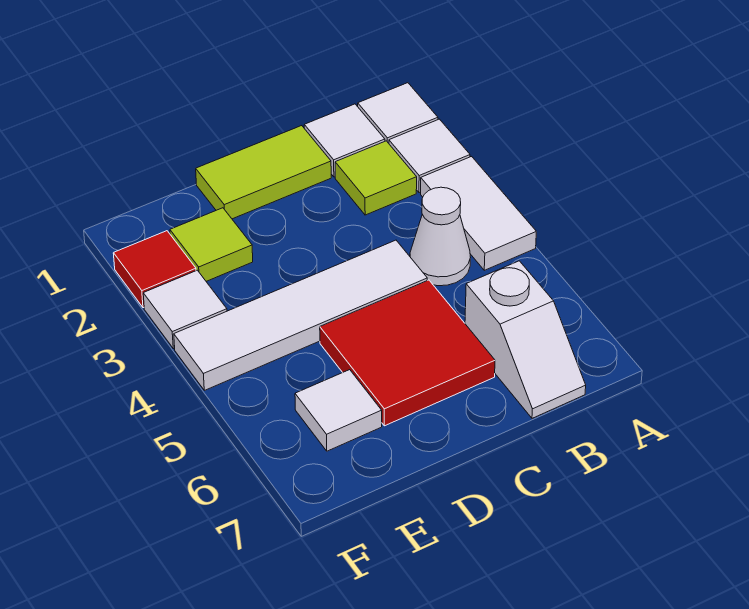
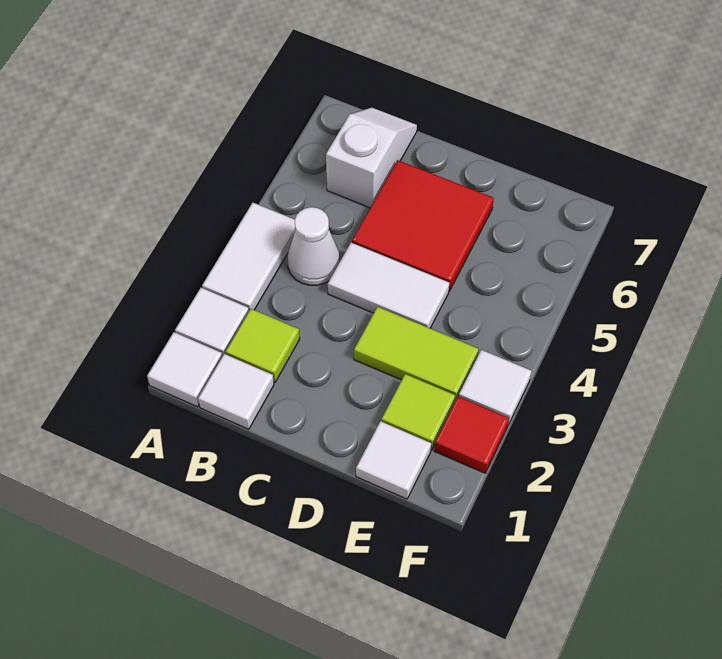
lime tile C1:D1 level 1 -> lime tile D3:E3 level 1
white tile C4:F4 level 1 -> white tile C4:D4 level 1
white tile E6 level 1 -> white tile E1 level 1

